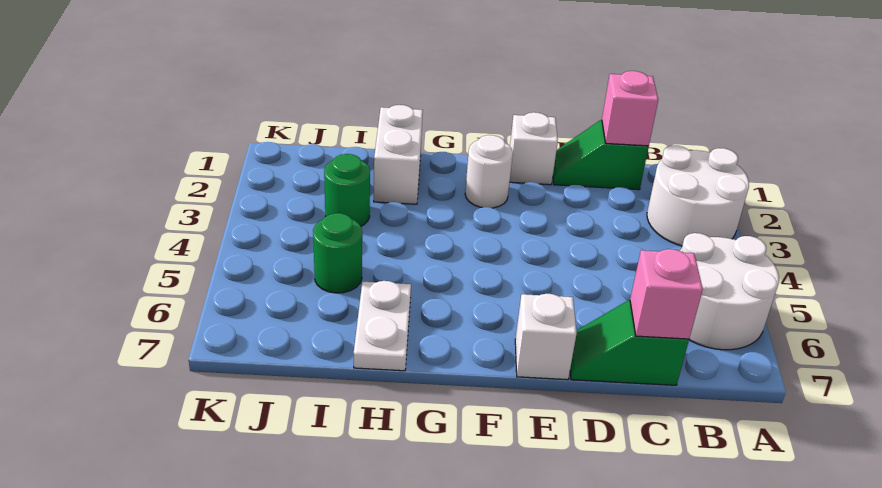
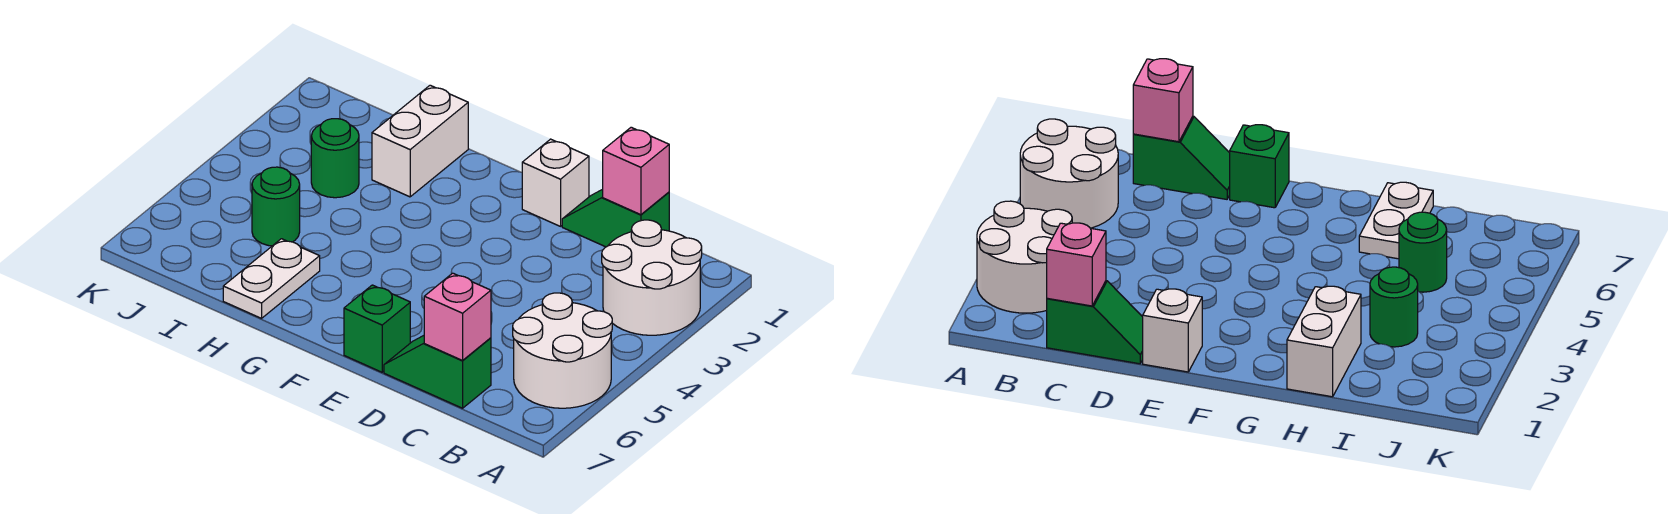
white brick E7 level 1 -> green brick E7 level 1
white round brick F2 level 1 -> none

